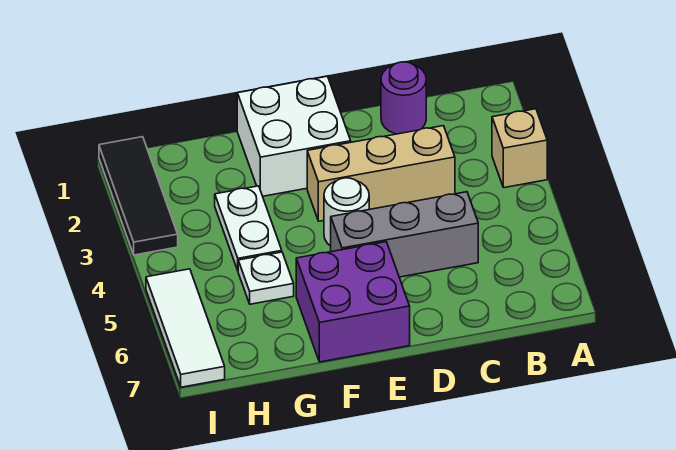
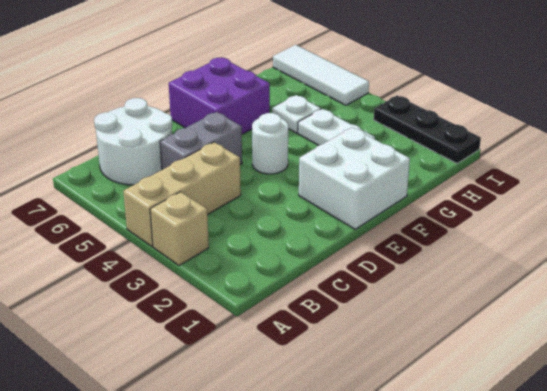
none -> white round brick B6:C7 level 1
purple round brick C1 level 1 -> none
tan brick C3:E3 level 1 -> tan brick A4:C4 level 1
grey brick C5:E5 level 1 -> grey brick C5:D5 level 1
black tile I1:I3 level 1 -> black plate I1:I3 level 1

